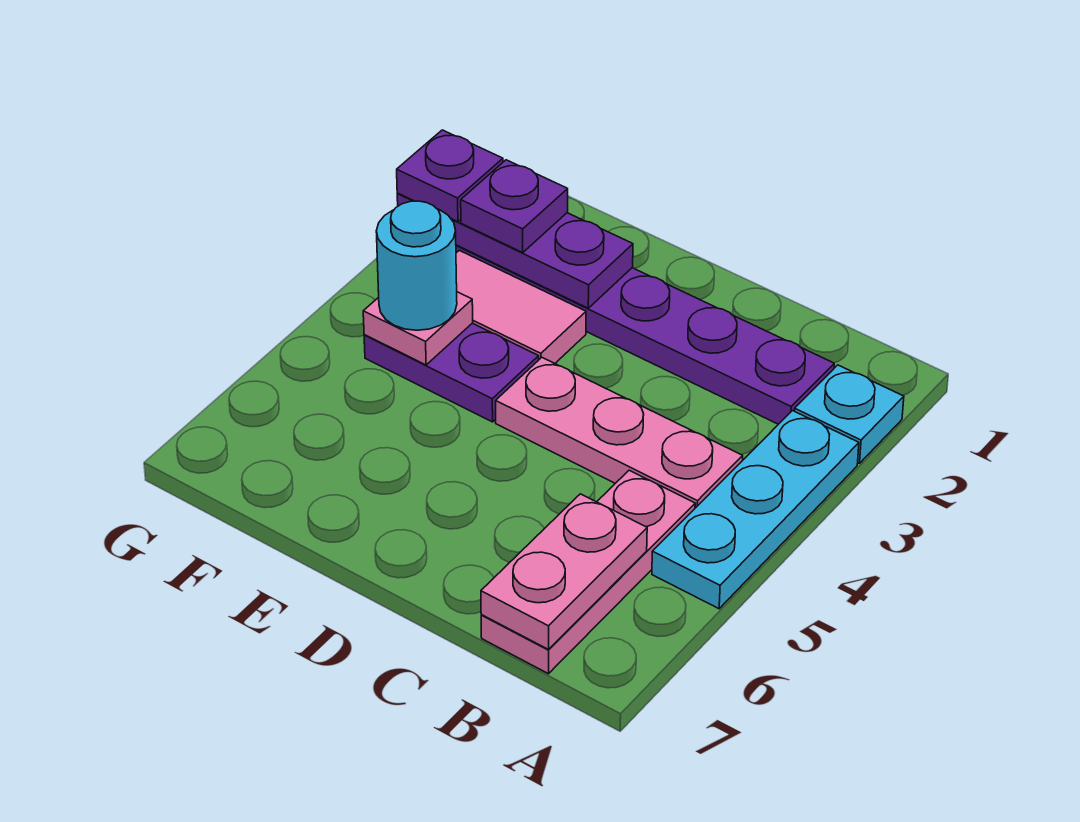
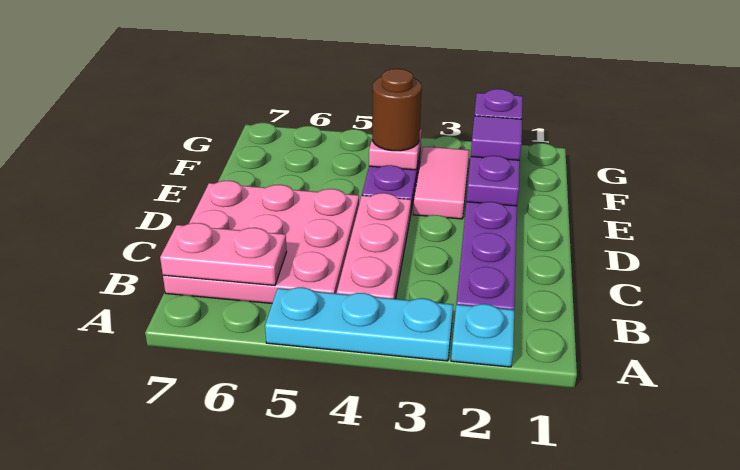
pink plate B5:B7 level 1 -> pink plate B5:D7 level 1
purple plate F2 level 3 -> purple tile F2 level 3
cyan round brick F4 level 3 -> brown round brick F4 level 3

